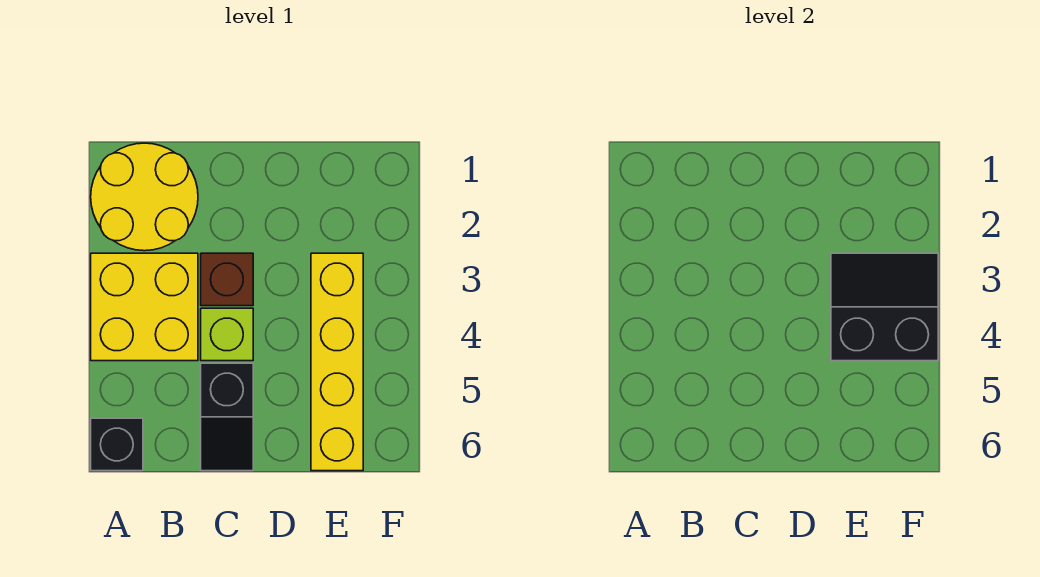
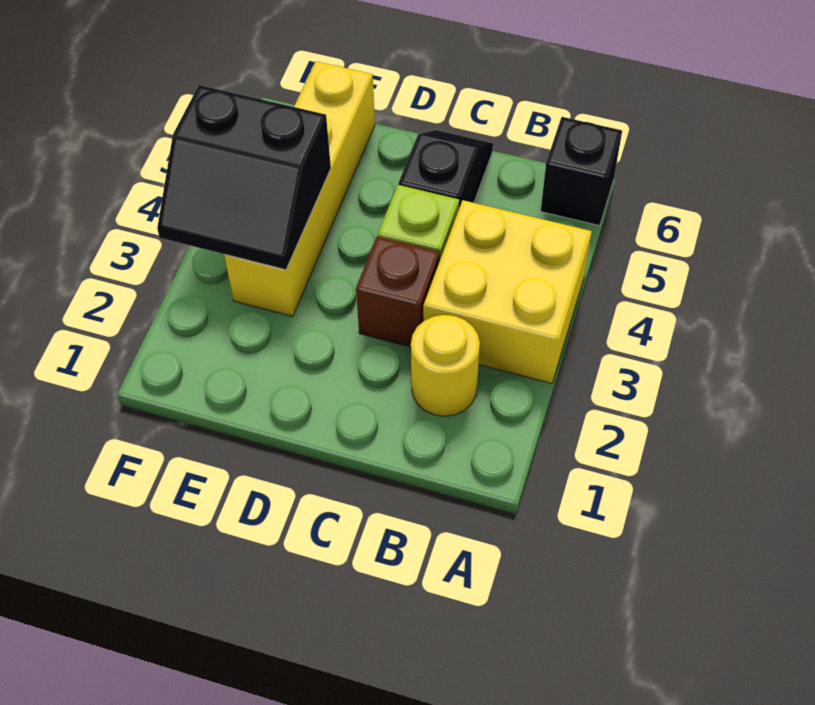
yellow round brick A1:B2 level 1 -> yellow round brick B2 level 1

